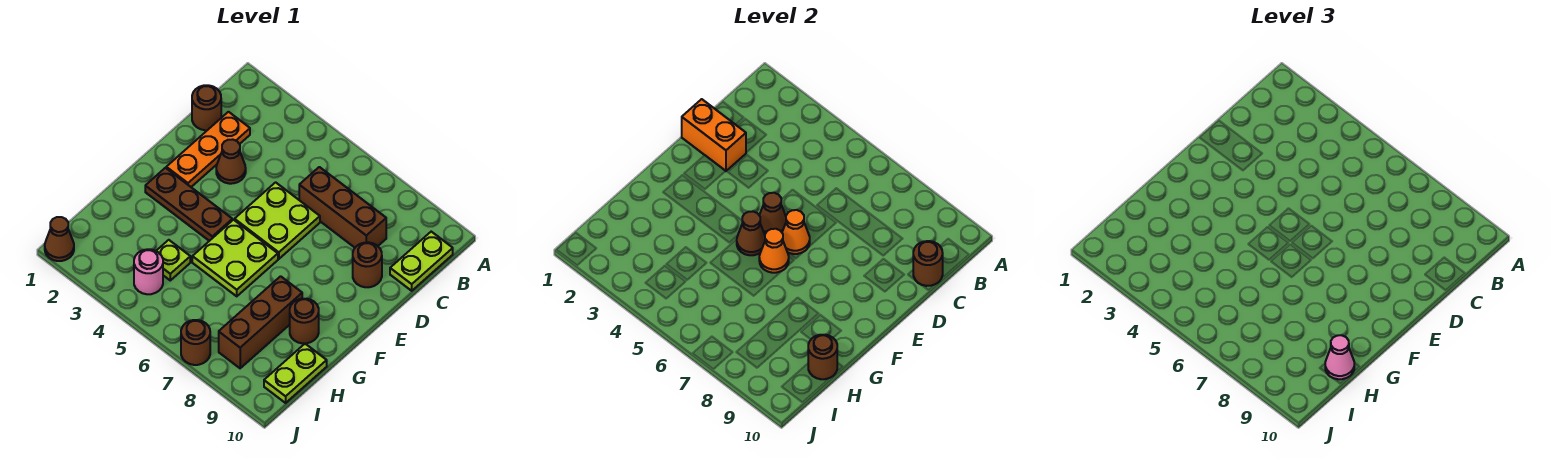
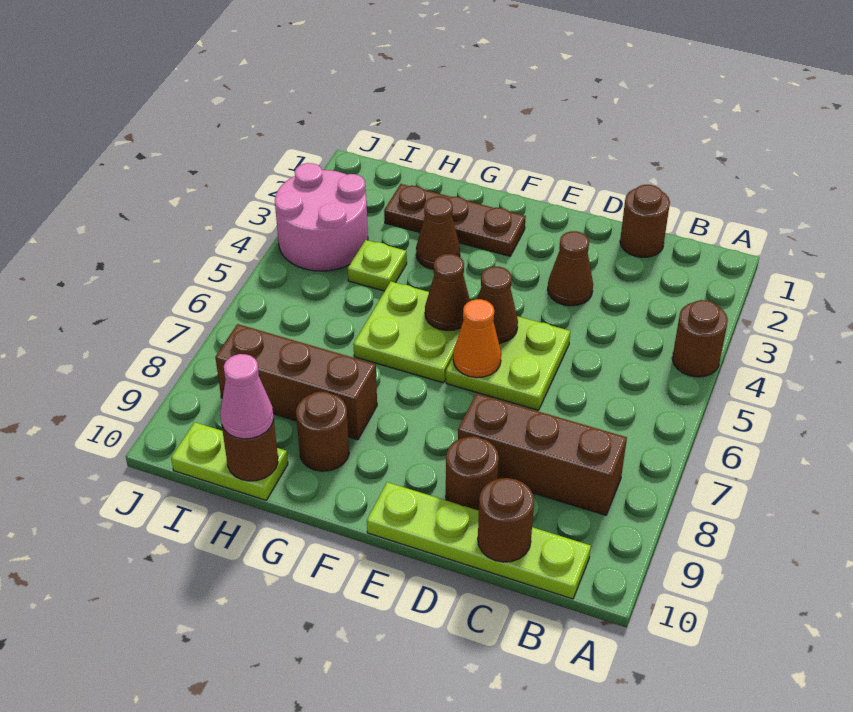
lime plate B10:C10 level 1 -> lime plate B10:E10 level 1
orange plate C2:E2 level 1 -> none
brown brick C6:C8 level 1 -> brown brick B8:D8 level 1
orange brick D1:D2 level 2 -> none
brown plate F2:F4 level 1 -> brown plate F2:H2 level 1
orange cone F6 level 2 -> none
pink round brick I4 level 1 -> pink round brick I3:J4 level 1
brown cone J1 level 1 -> brown cone G3 level 1
brown round brick J7 level 1 -> brown round brick A4 level 1

